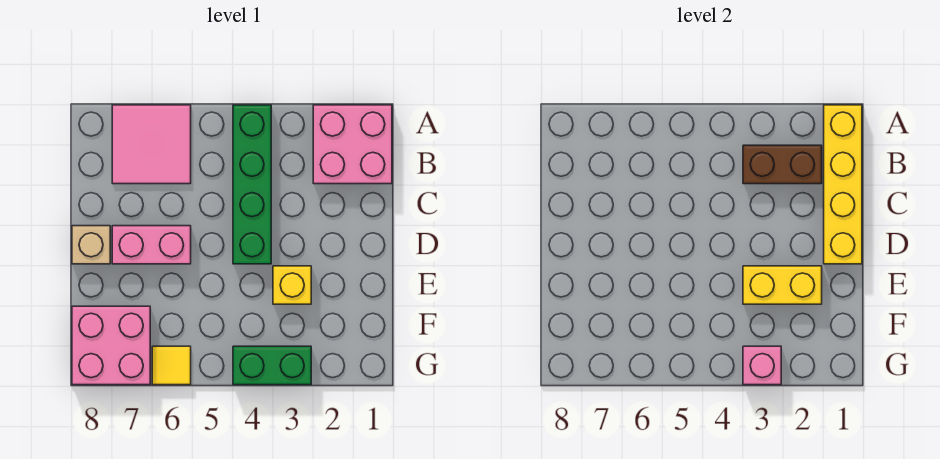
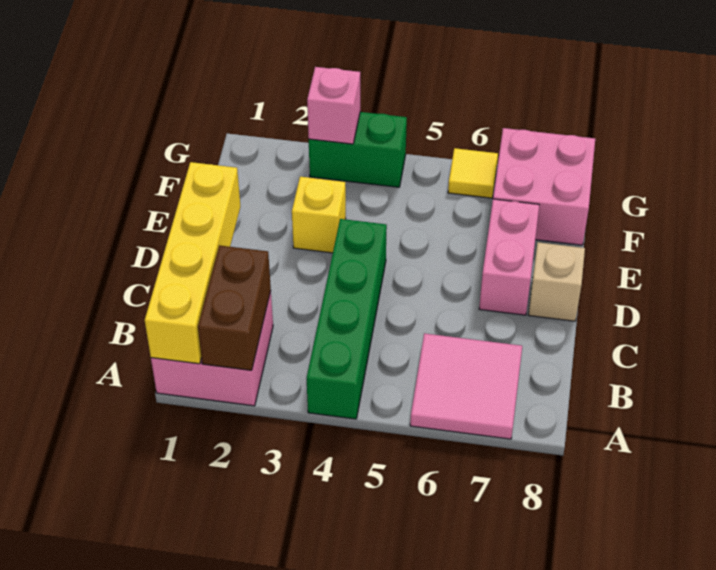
brown brick B2:B3 level 2 -> brown brick A2:B2 level 2
pink brick D6:D7 level 1 -> pink brick D7:E7 level 1
yellow brick E2:E3 level 2 -> none

